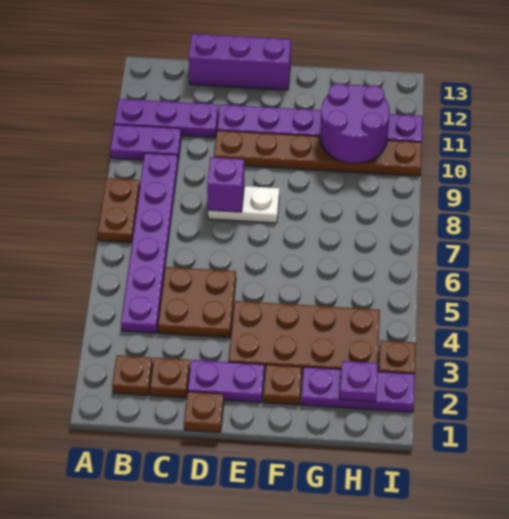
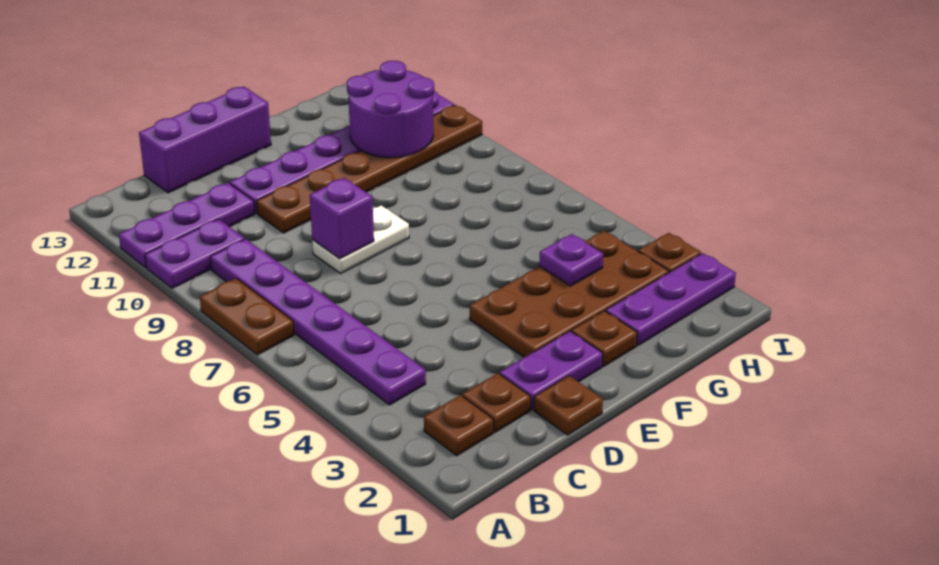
brown plate C4:D5 level 1 -> none
purple plate H2 level 2 -> purple plate G4 level 2

